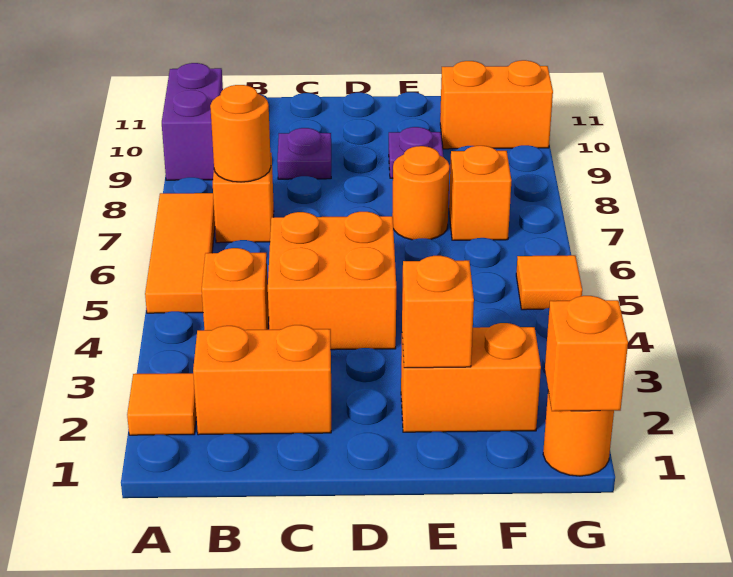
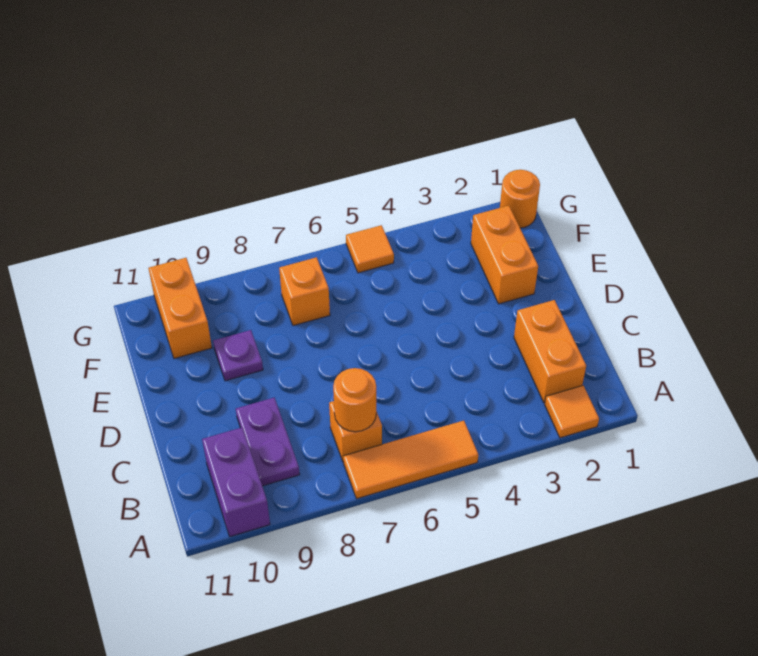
purple brick A9:A10 level 1 -> purple brick A10:B10 level 1
orange brick B4 level 1 -> none
orange brick C4:D5 level 1 -> none
purple plate C9 level 1 -> purple plate B9:C9 level 1
orange brick E2 level 2 -> none
orange round brick E7 level 1 -> none
orange brick G1 level 2 -> none

